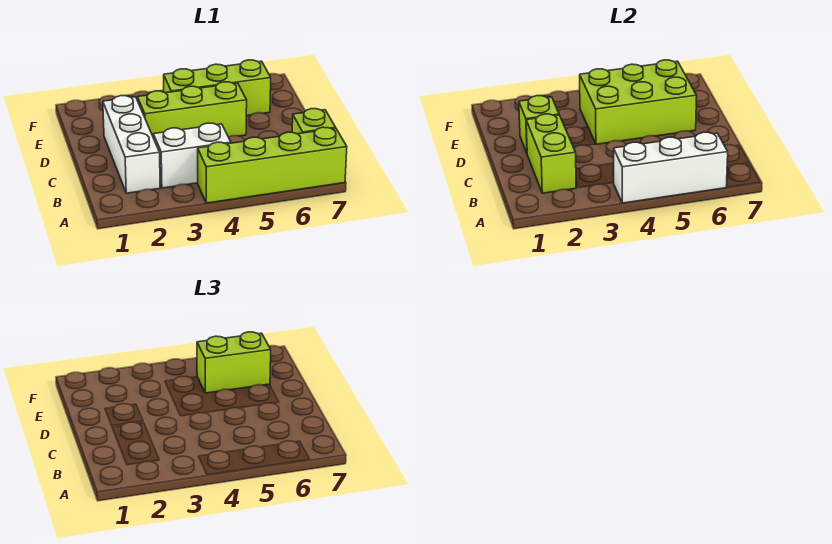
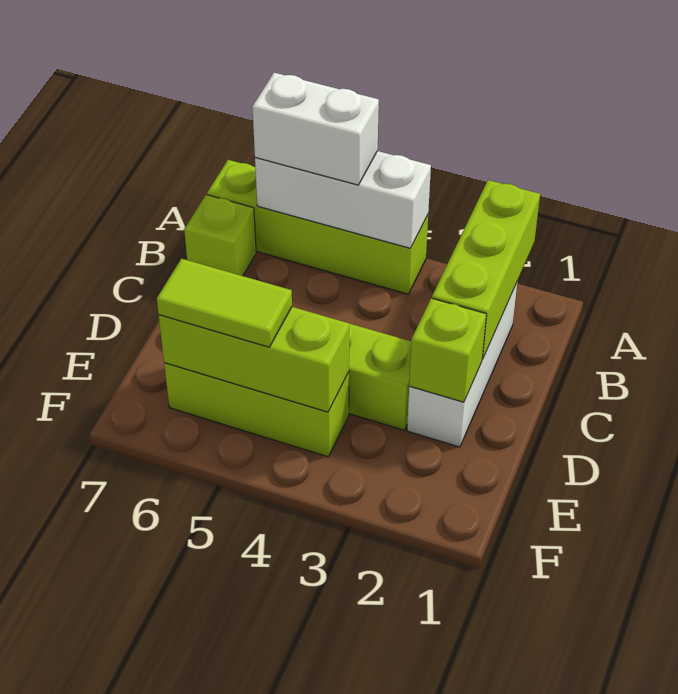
lime brick B2:C2 level 2 -> lime brick A2:C2 level 2
white brick B3:B4 level 1 -> white brick A5:A6 level 3
lime brick D4:E6 level 2 -> lime brick E4:E6 level 2
lime brick E5:E6 level 3 -> lime tile E5:E6 level 3

